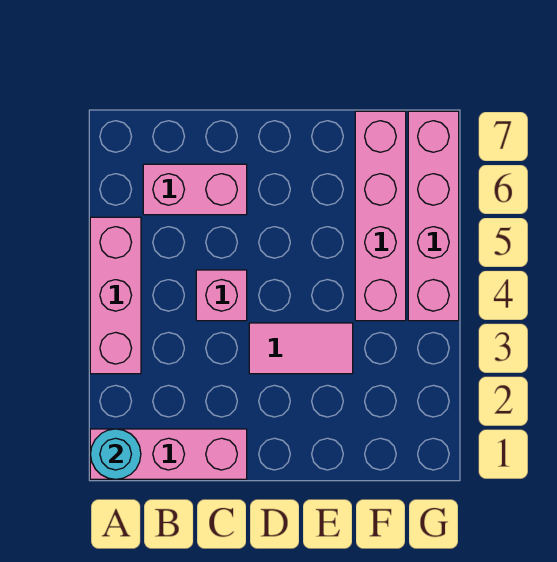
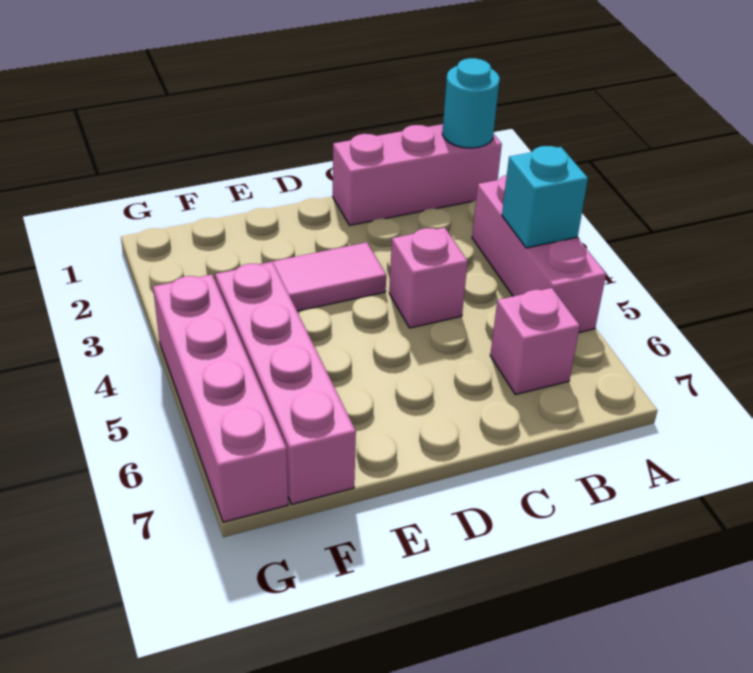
none -> cyan brick A4 level 2
pink brick B6:C6 level 1 -> pink brick B6 level 1

